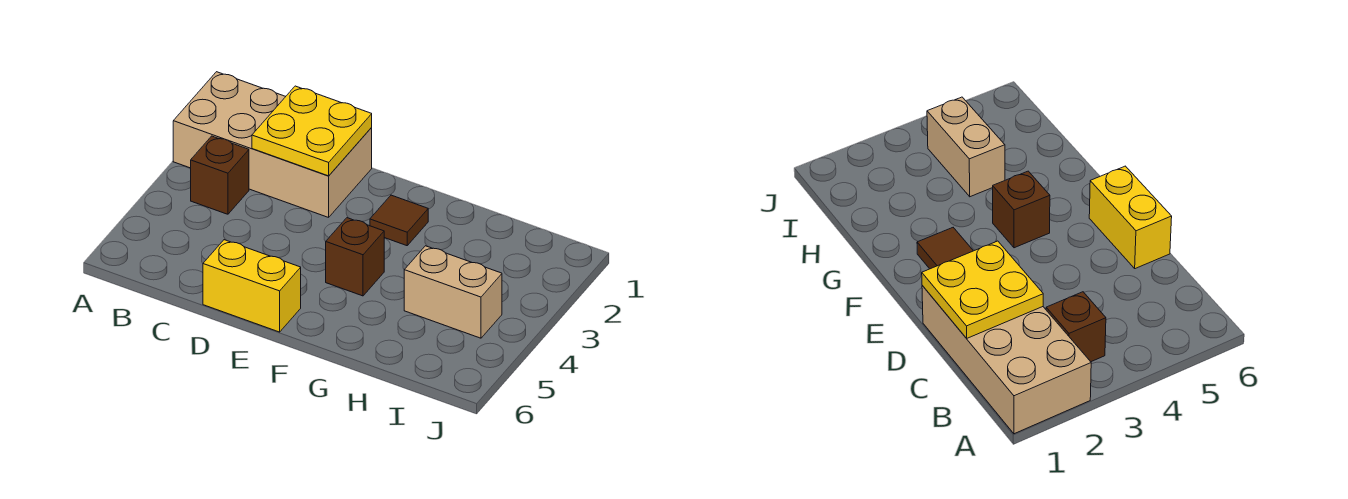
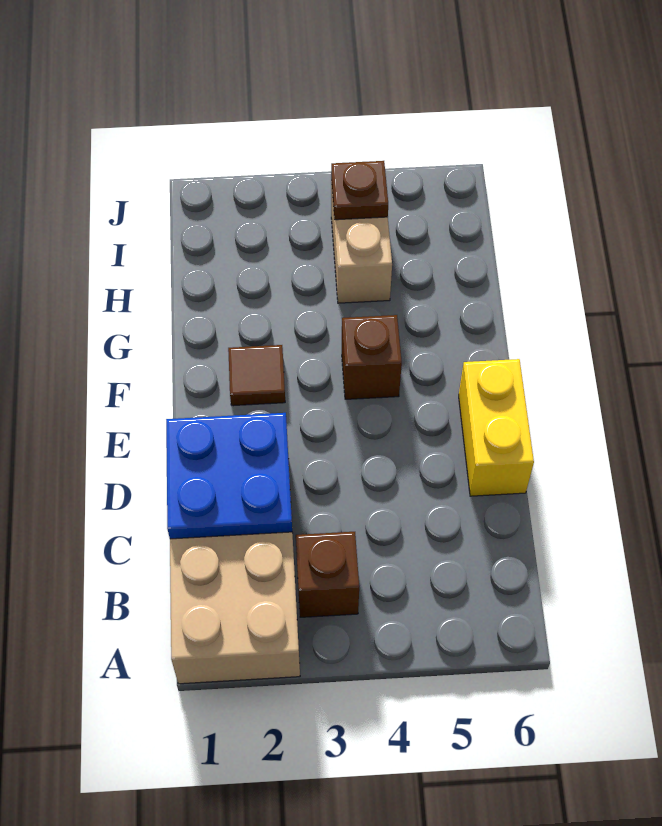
yellow plate C1:D2 level 2 -> blue plate C1:D2 level 2
none -> brown plate I4 level 2

